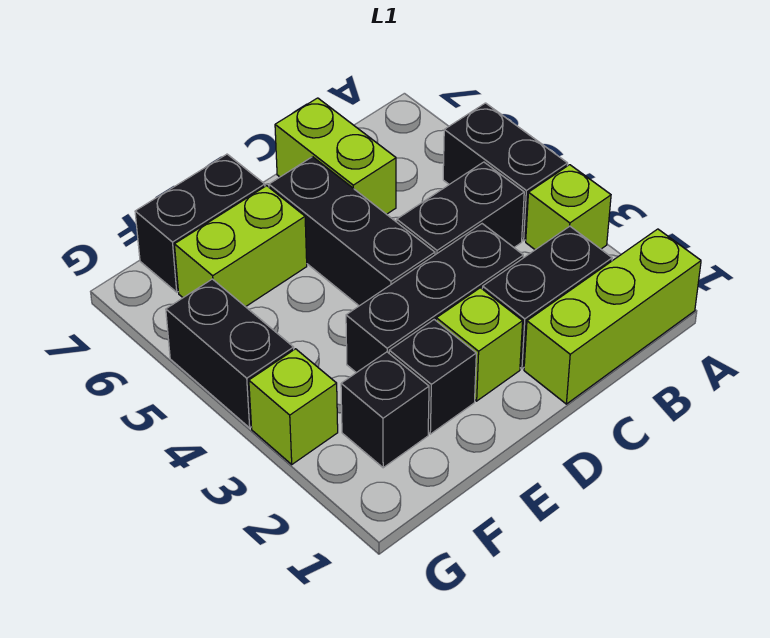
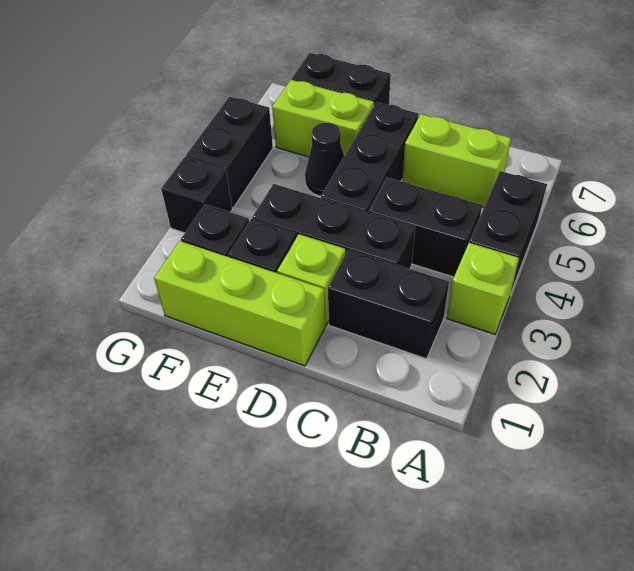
lime brick A1:C1 level 1 -> lime brick D1:F1 level 1
lime brick C6:C7 level 1 -> lime brick B6:C6 level 1
none -> black cone E5 level 1
lime brick G3 level 1 -> black brick G3 level 1

